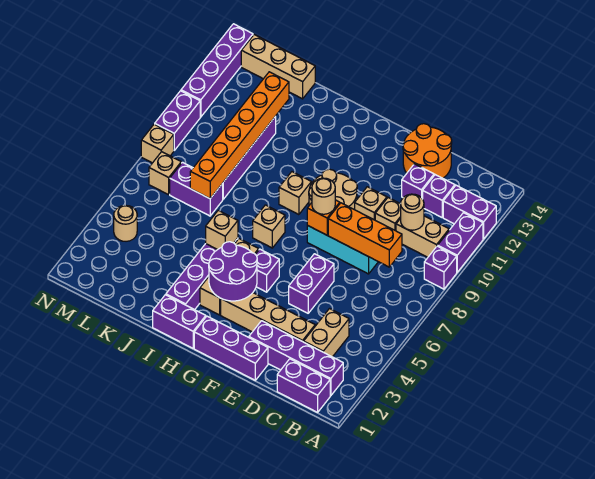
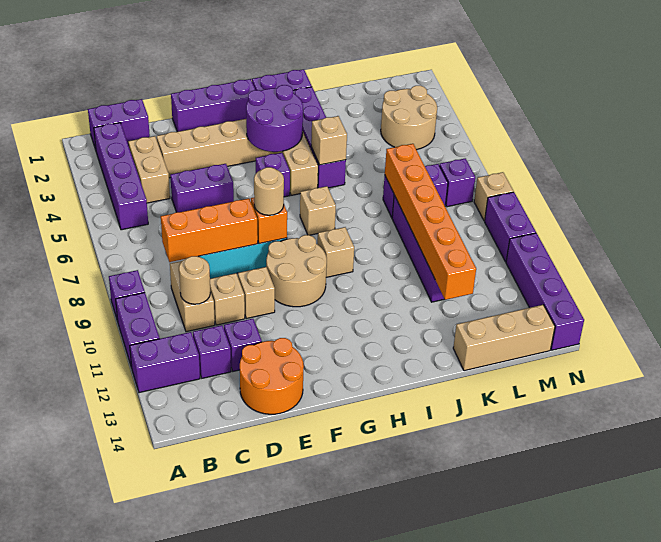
purple brick B2:E2 level 1 -> purple brick B2:B5 level 1
tan brick B10:C10 level 1 -> tan brick C9:C10 level 1
purple brick E5:E6 level 1 -> purple brick D5:E5 level 1
tan round brick M4 level 1 -> tan round brick L3:M4 level 1
tan brick M7 level 1 -> purple brick M7 level 1

